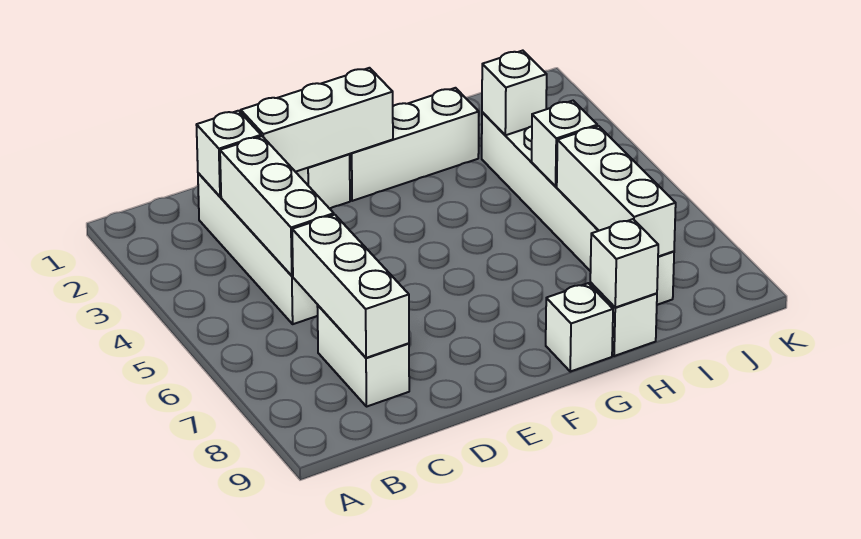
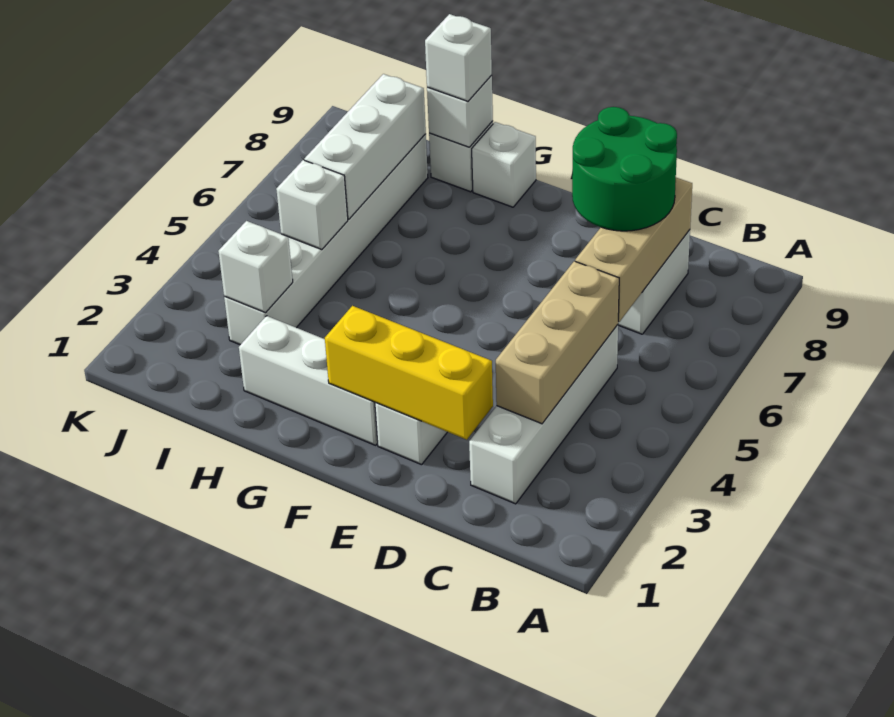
white brick C2 level 2 -> white brick H9 level 3
white brick C3:C5 level 2 -> tan brick C3:C5 level 2
white brick C6:C8 level 2 -> tan brick C6:C8 level 2
none -> green round brick C7:D8 level 3
white brick D2:F2 level 2 -> yellow brick D2:F2 level 2

